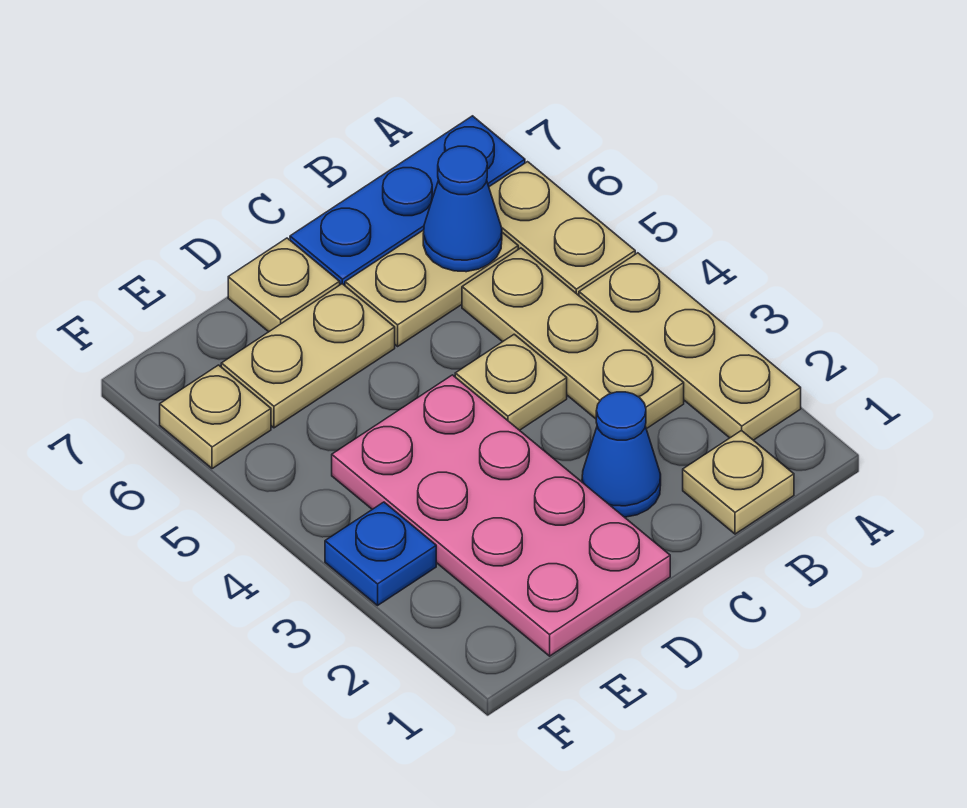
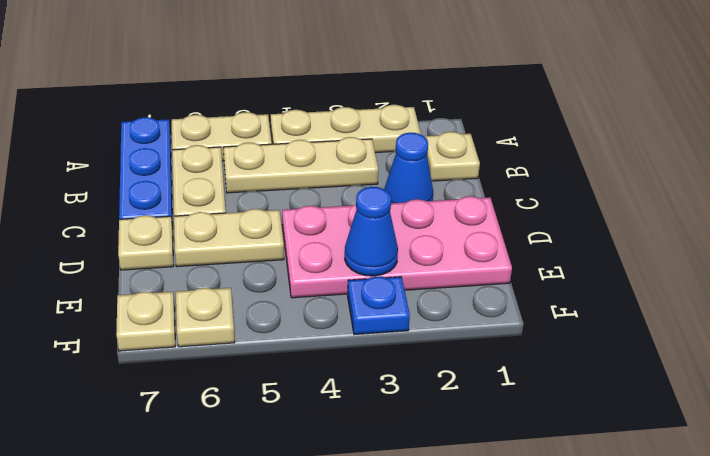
blue cone B6 level 2 -> blue cone E3 level 2
tan plate C4 level 1 -> tan plate F7 level 1
tan plate D6:E6 level 1 -> tan plate D5:D6 level 1

